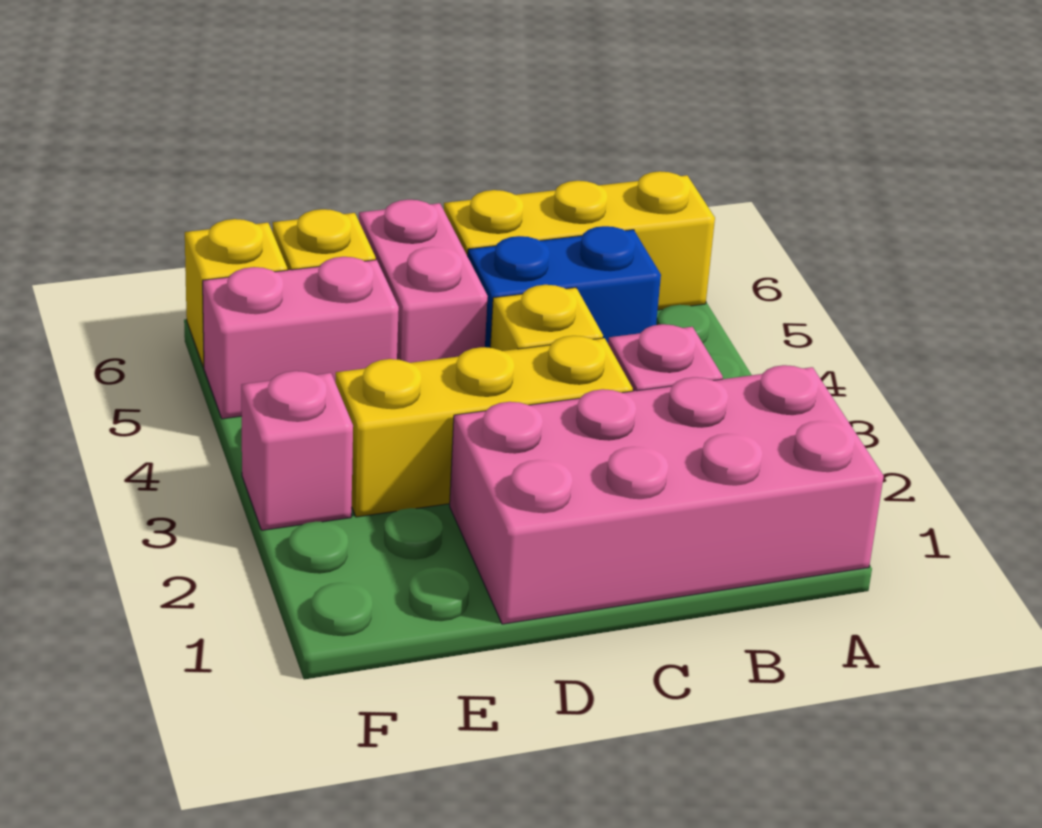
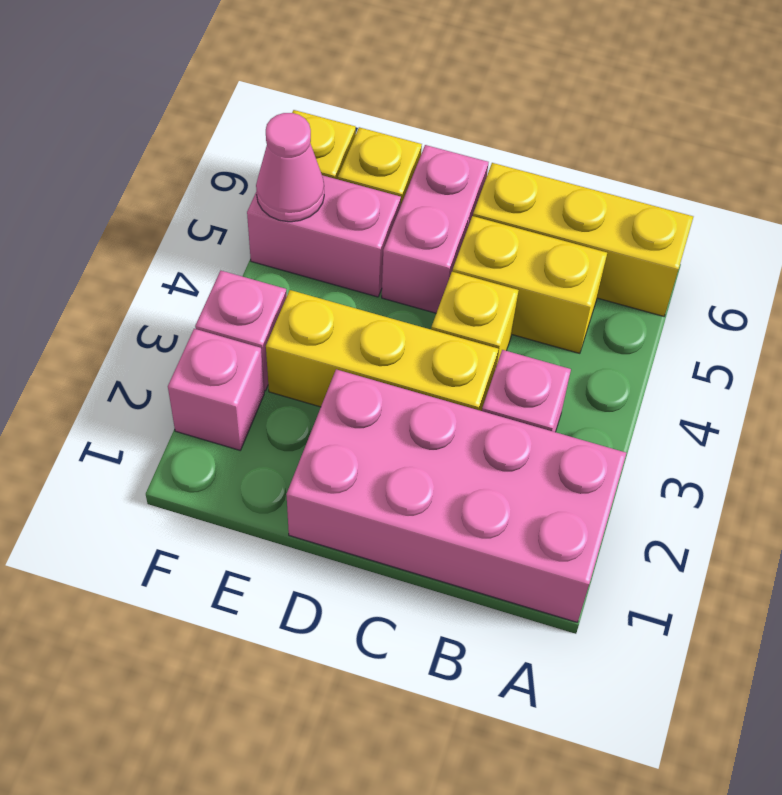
blue brick B5:C5 level 1 -> yellow brick B5:C5 level 1
none -> pink brick F2 level 1
none -> pink cone F5 level 2

